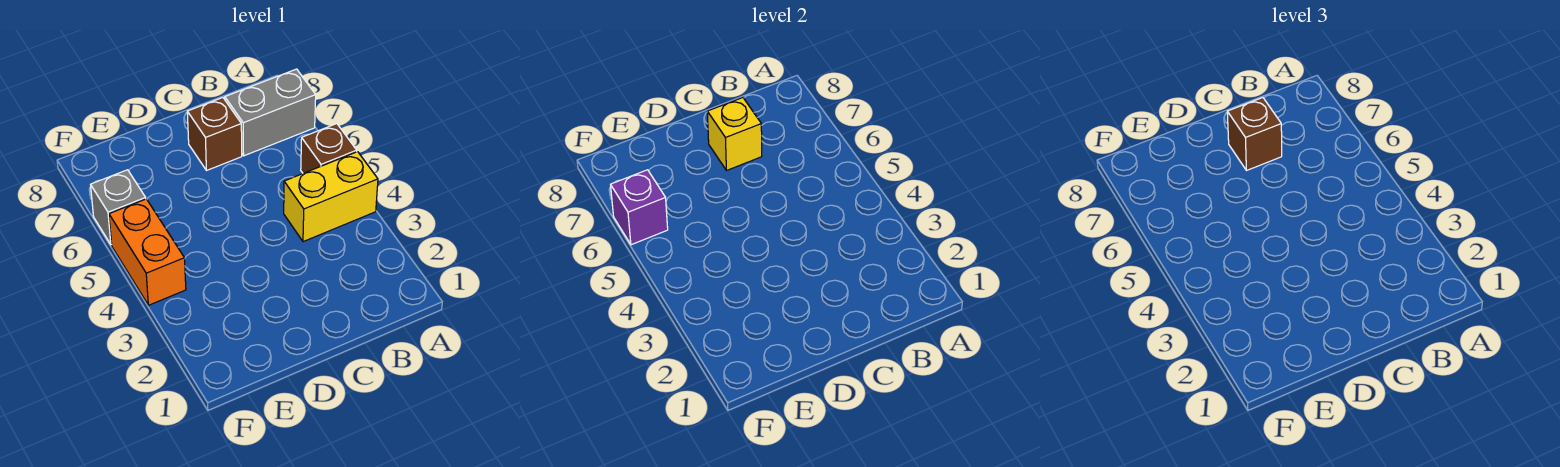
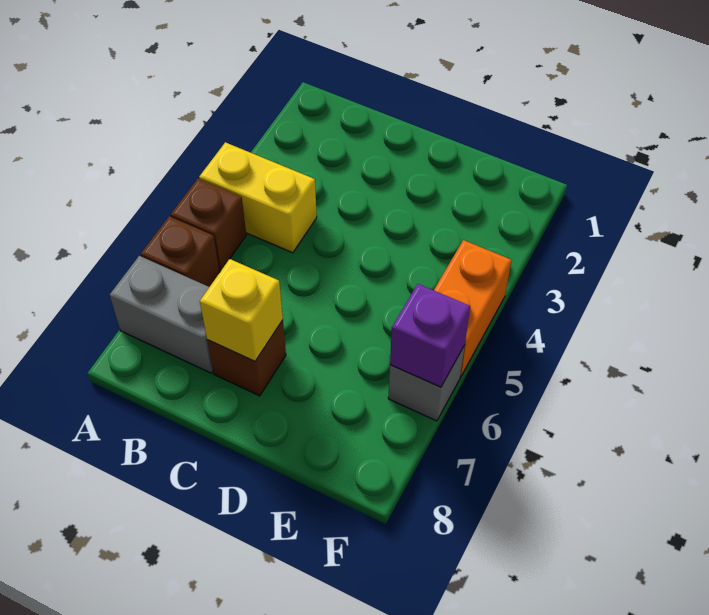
brown brick C7 level 3 -> brown brick A6 level 1

